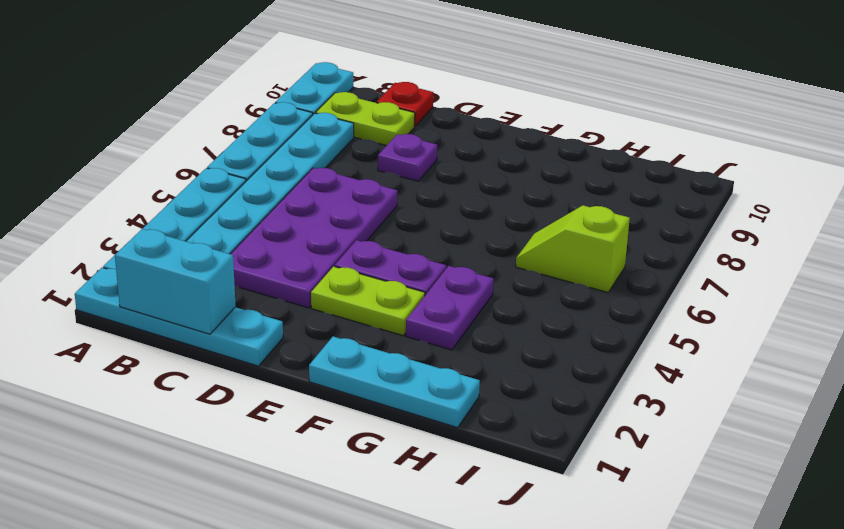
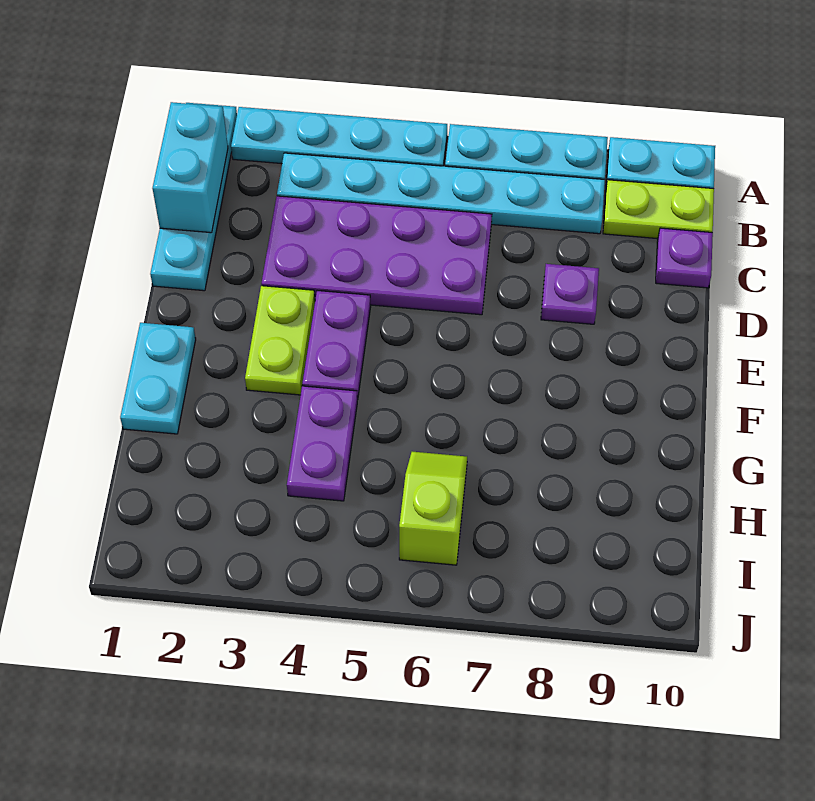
lime plate B9:C9 level 1 -> lime plate B9:B10 level 1
red plate C10 level 1 -> purple plate C10 level 1
cyan plate F1:H1 level 1 -> cyan plate F1:G1 level 1
purple plate G3:G4 level 1 -> purple plate G4:H4 level 1

